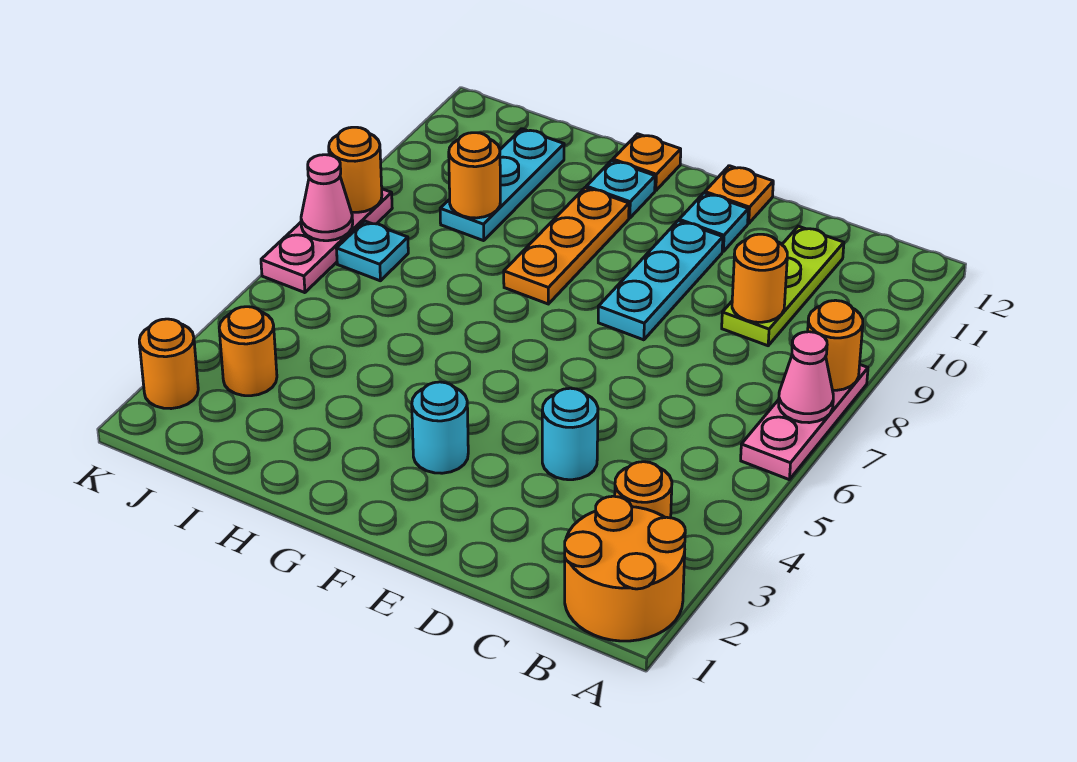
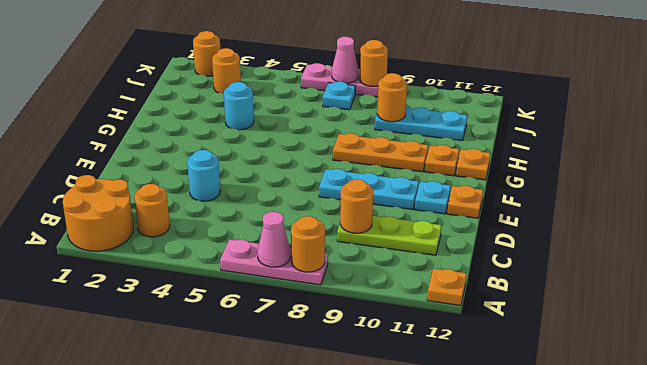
none -> orange plate A12 level 1
cyan round brick F3 level 1 -> cyan round brick H4 level 1
cyan plate G11 level 1 -> orange plate G11 level 1

